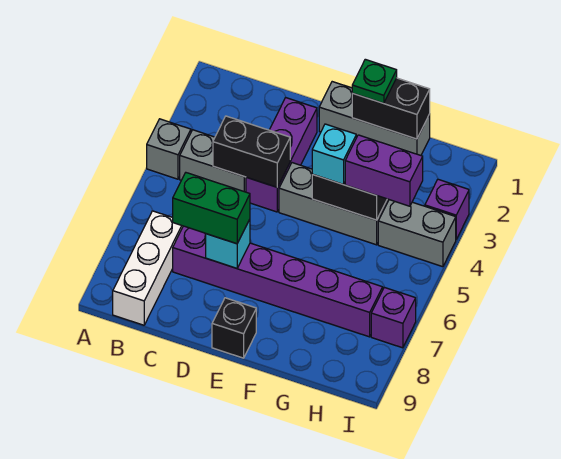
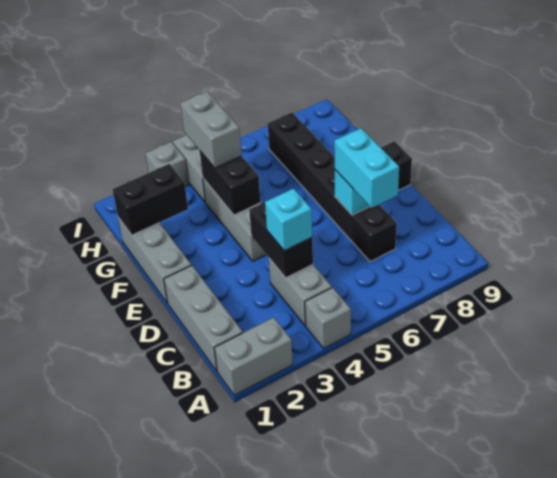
none -> grey brick A1:A2 level 1
none -> grey brick B1:D1 level 1
white brick B7:B9 level 1 -> none
purple brick C7:H7 level 1 -> black brick C7:H7 level 1
green brick C7:D7 level 3 -> cyan brick C7:D7 level 3
purple brick D2:D4 level 1 -> none
black brick F1:G1 level 2 -> black brick G1:G2 level 2
green plate F1 level 3 -> none
cyan brick F4 level 3 -> cyan brick C4 level 3
purple brick G4:H4 level 3 -> grey brick G4:H4 level 3
purple brick I3 level 1 -> grey brick I3 level 1
purple brick I7 level 1 -> none

